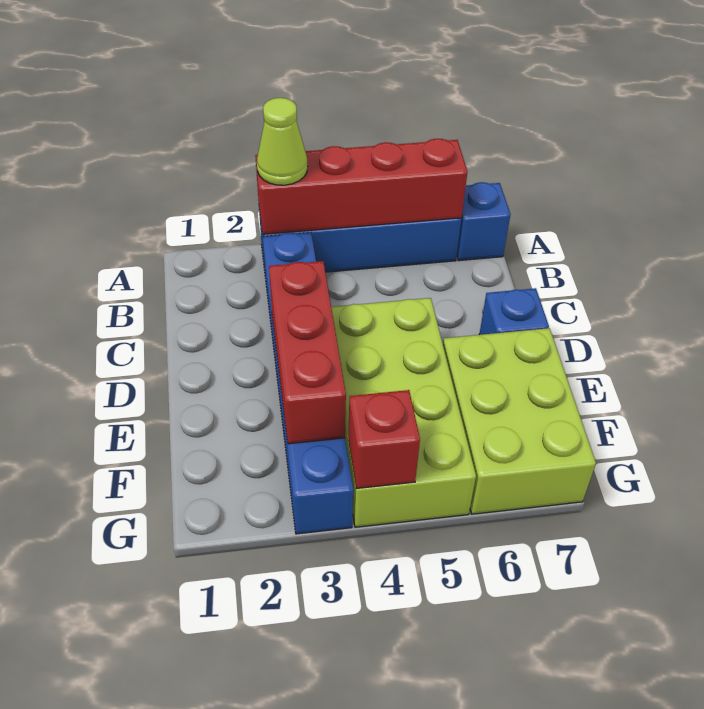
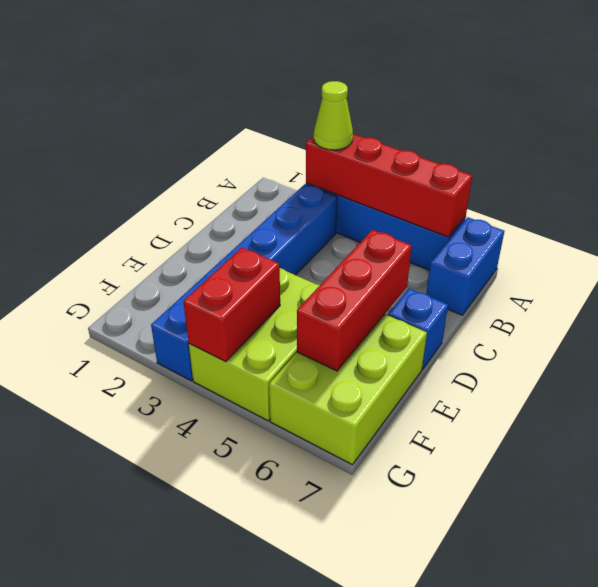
blue brick A7 level 1 -> blue brick A7:B7 level 1
red brick D3:F3 level 2 -> red brick D6:F6 level 2
lime brick D4:G5 level 1 -> lime brick E4:G5 level 1
red brick G4 level 2 -> red brick F4:G4 level 2

